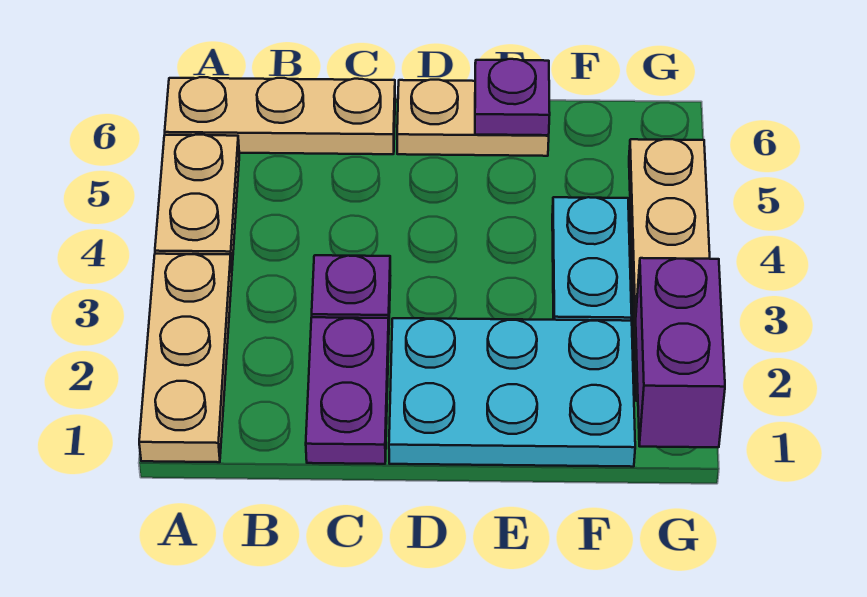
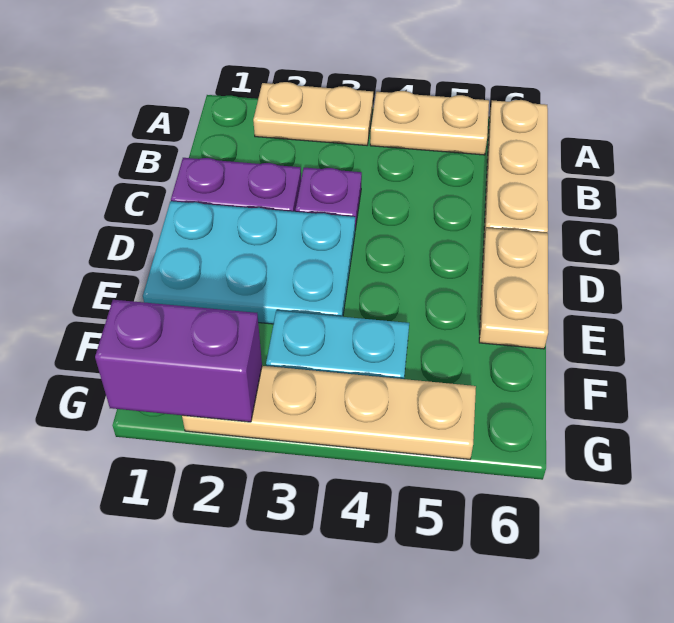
tan plate A1:A3 level 1 -> tan plate A2:A3 level 1
cyan plate D1:F2 level 1 -> cyan plate D1:E3 level 1
purple plate E6 level 2 -> none

